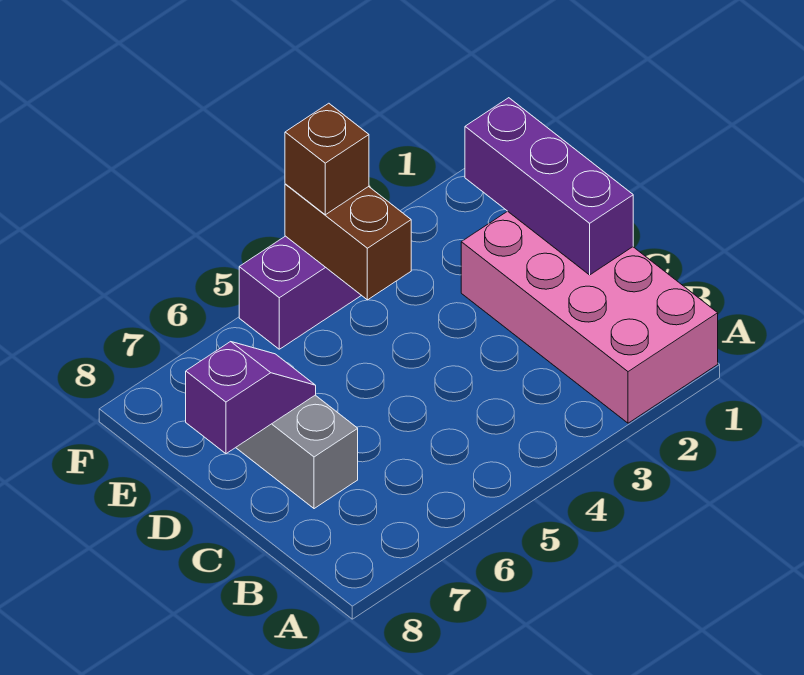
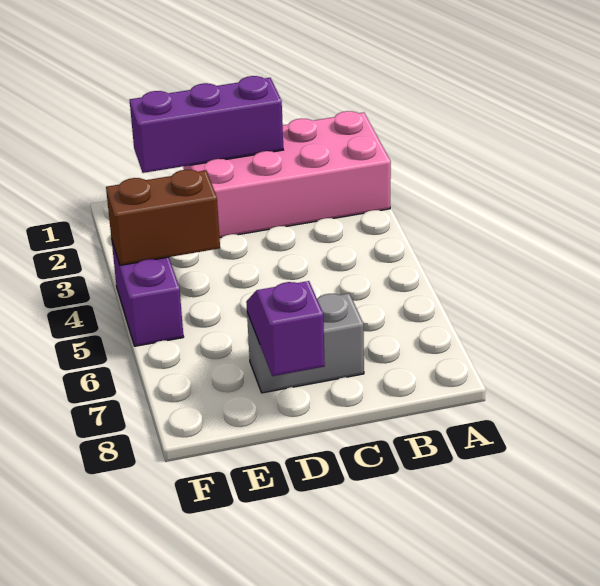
brown brick F4 level 3 -> none

